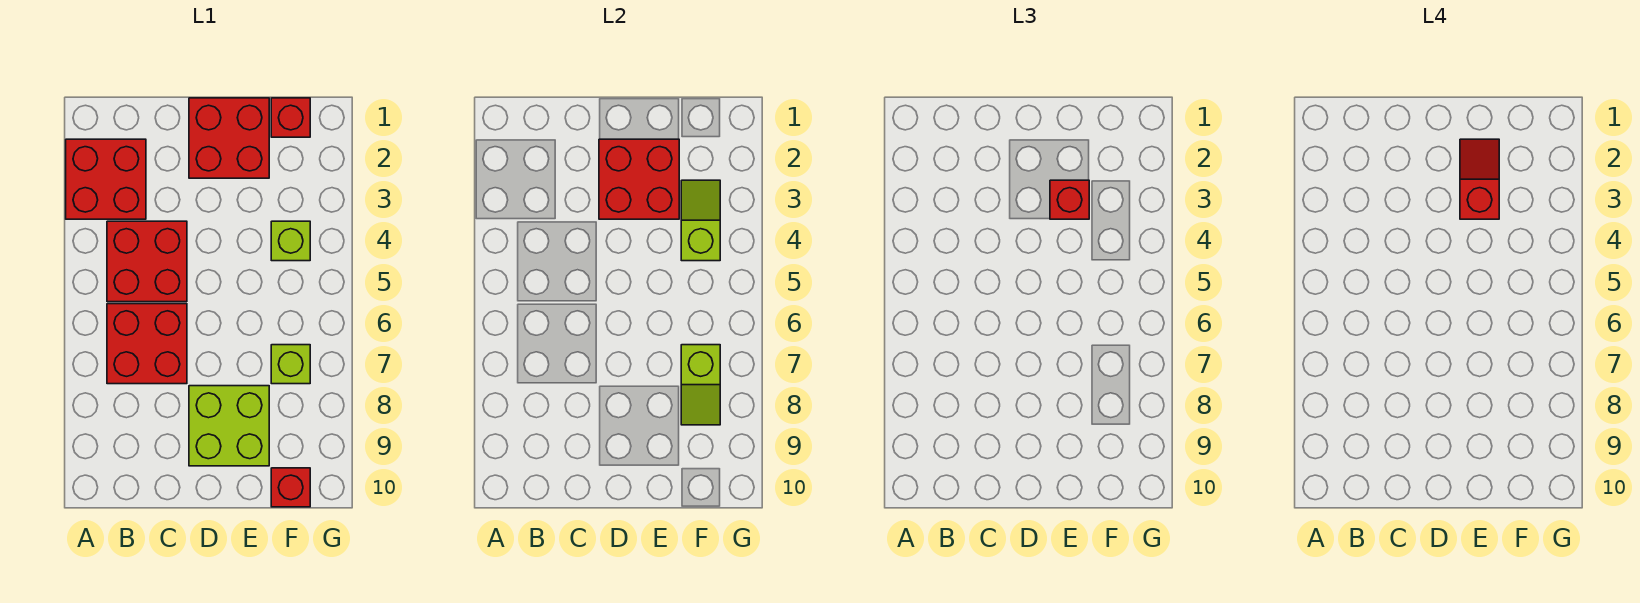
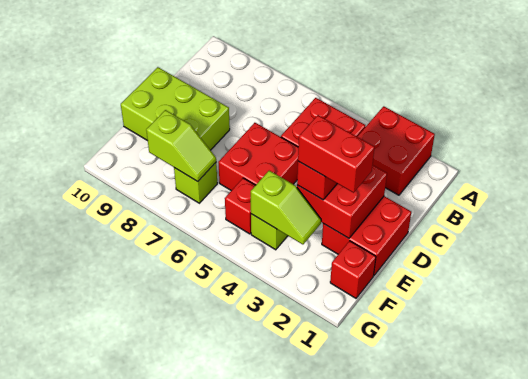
red brick B6:C7 level 1 -> red brick D5:E6 level 1
lime brick D8:E9 level 1 -> lime brick D8:E10 level 1
red slope E2:E3 level 4 top 3 -> red brick E2:E3 level 4
lime slope F7:F8 level 2 top 7 -> lime slope F7:F8 level 2 top 8
red brick F10 level 1 -> red brick F5 level 1

